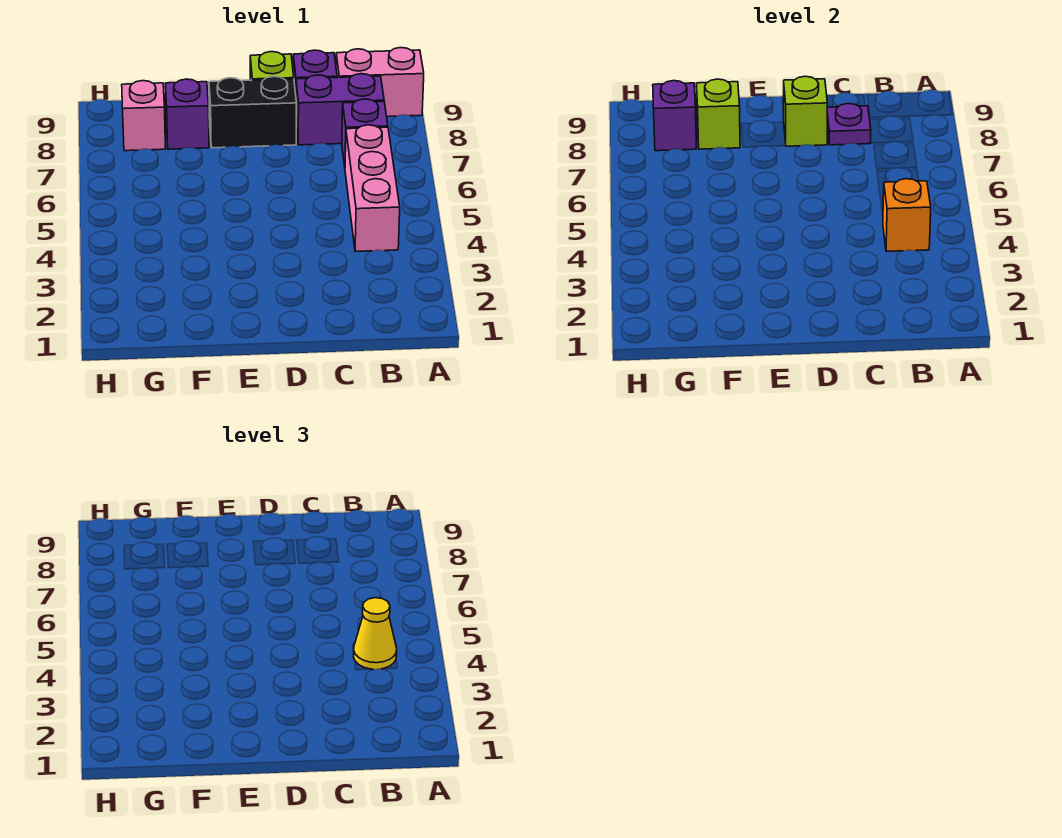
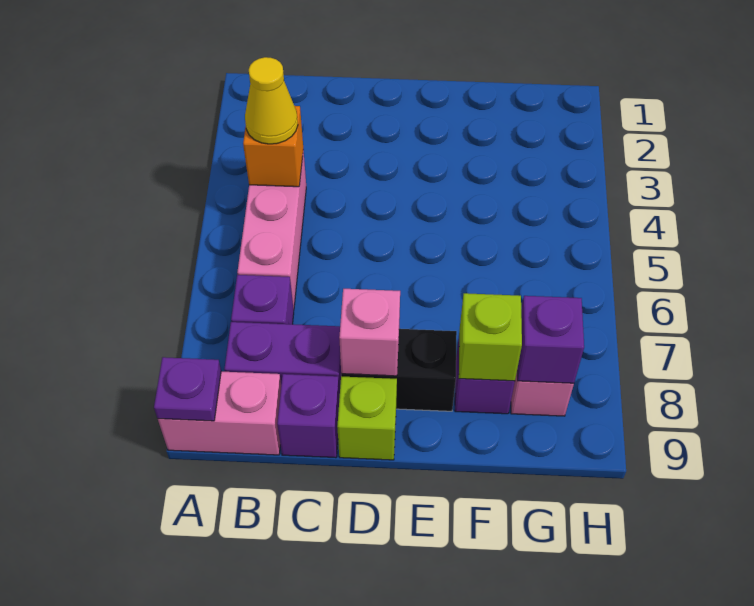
purple plate C8 level 2 -> purple plate A9 level 2
lime brick D8 level 2 -> pink brick D8 level 2

